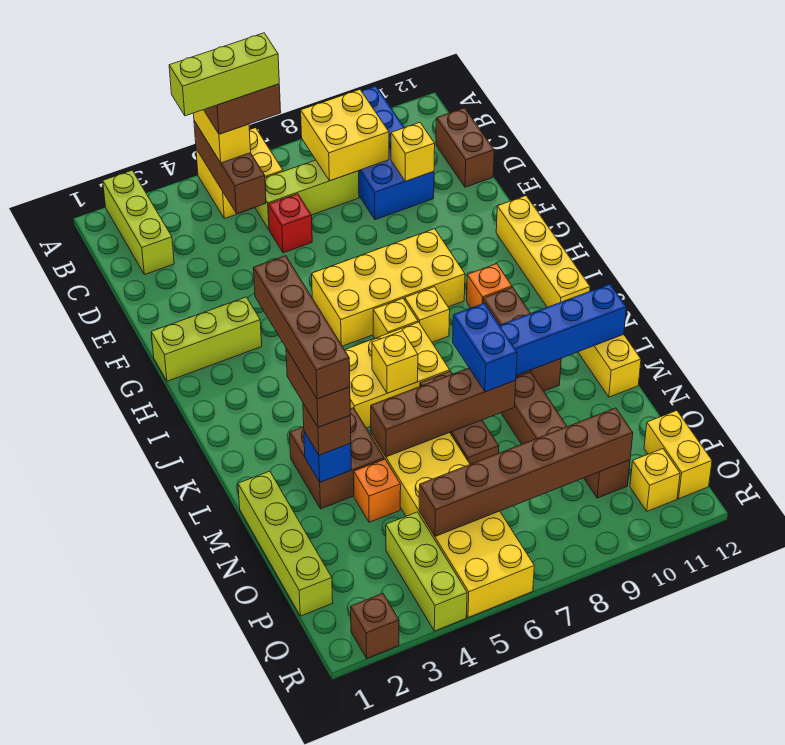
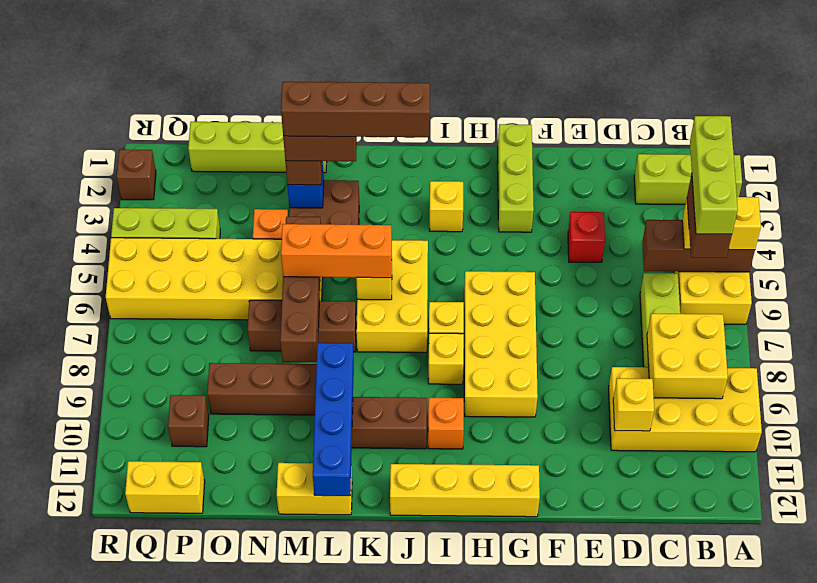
blue brick A9:D10 level 1 -> yellow brick A9:D10 level 1
brown brick C12:D12 level 1 -> none
red brick D6 level 1 -> red brick E4 level 1
none -> orange brick K6:M6 level 3
blue brick L8:M8 level 3 -> none
brown brick P5:P10 level 2 -> none
yellow brick Q11 level 1 -> yellow brick I3 level 1

